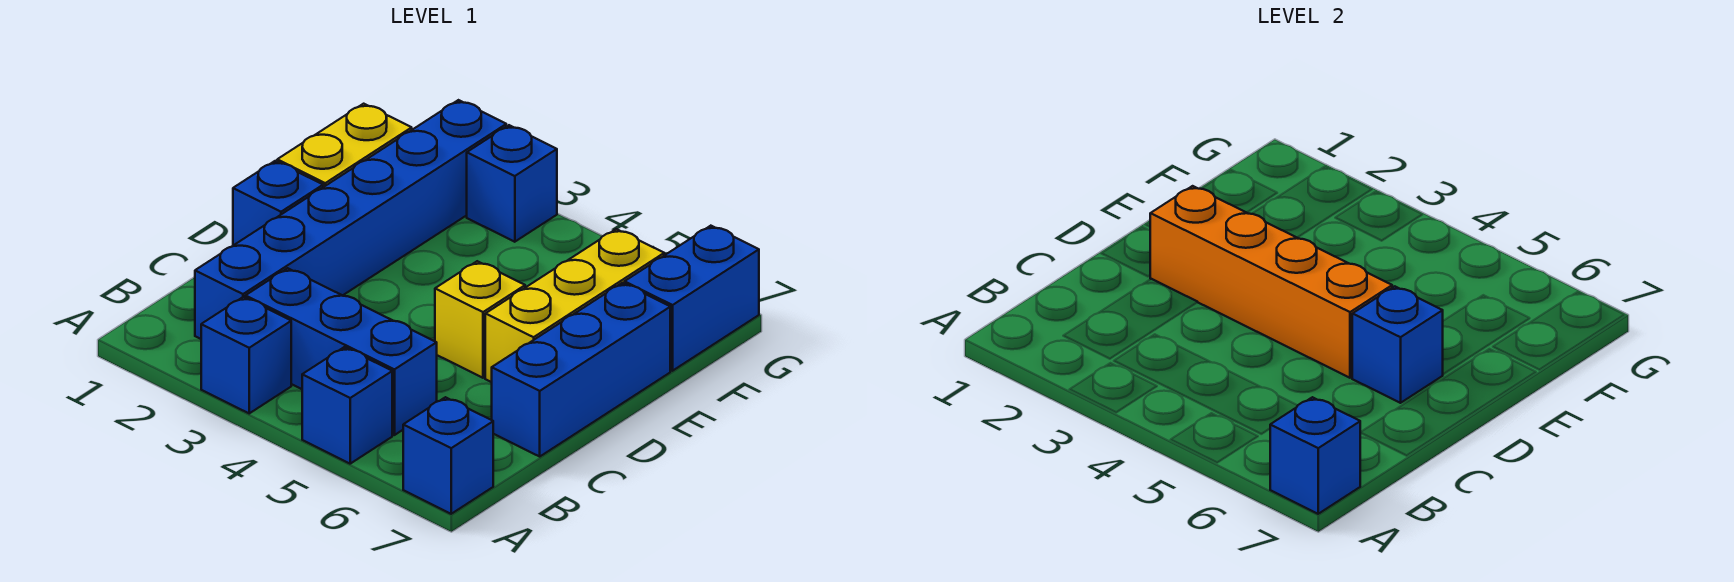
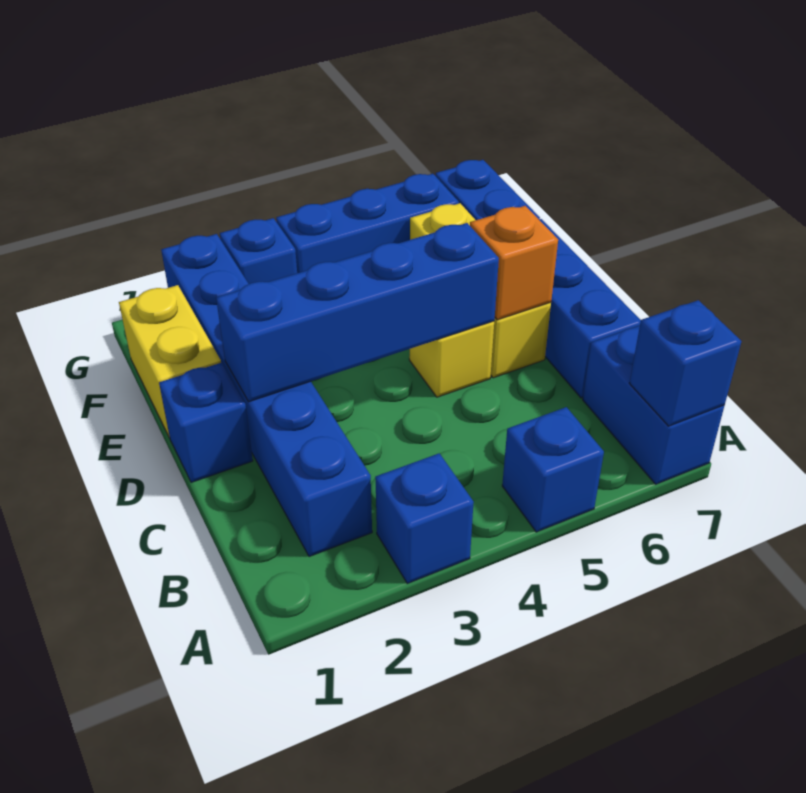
blue brick A7 level 1 -> blue brick A7:B7 level 1
blue brick B3:B5 level 1 -> blue brick G4:G6 level 1
orange brick D2:D5 level 2 -> blue brick D2:D5 level 2
blue brick D6 level 2 -> orange brick D6 level 2

